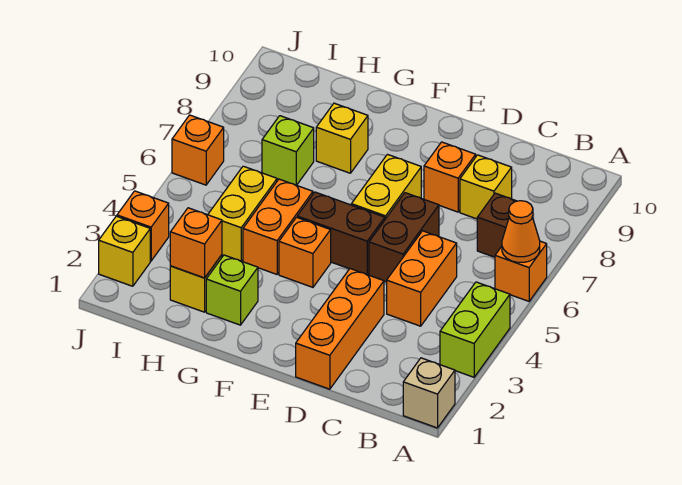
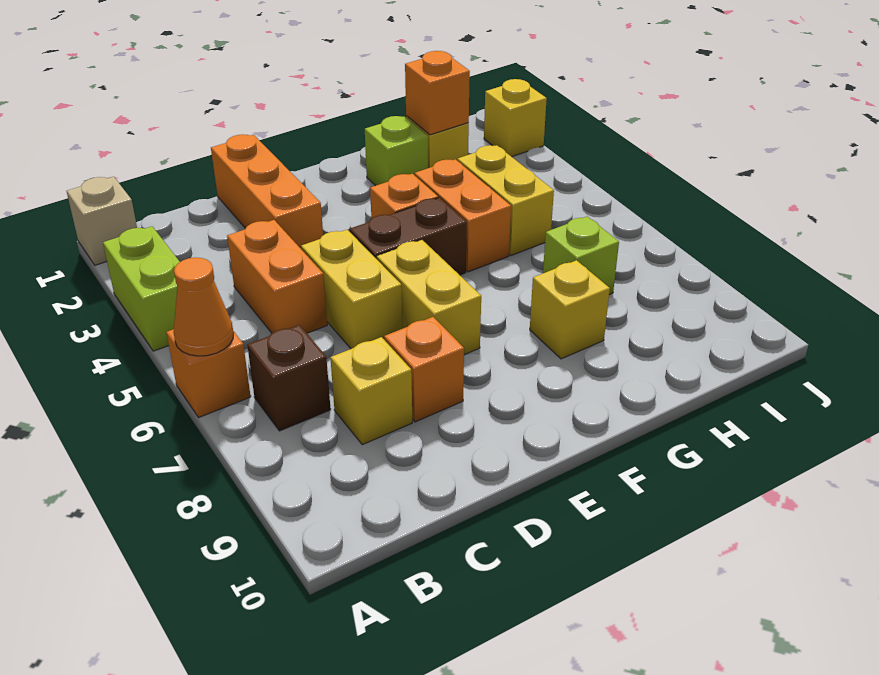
brown brick D5:D6 level 1 -> yellow brick D5:D6 level 1
orange brick J3 level 1 -> none
orange brick J6 level 1 -> none

